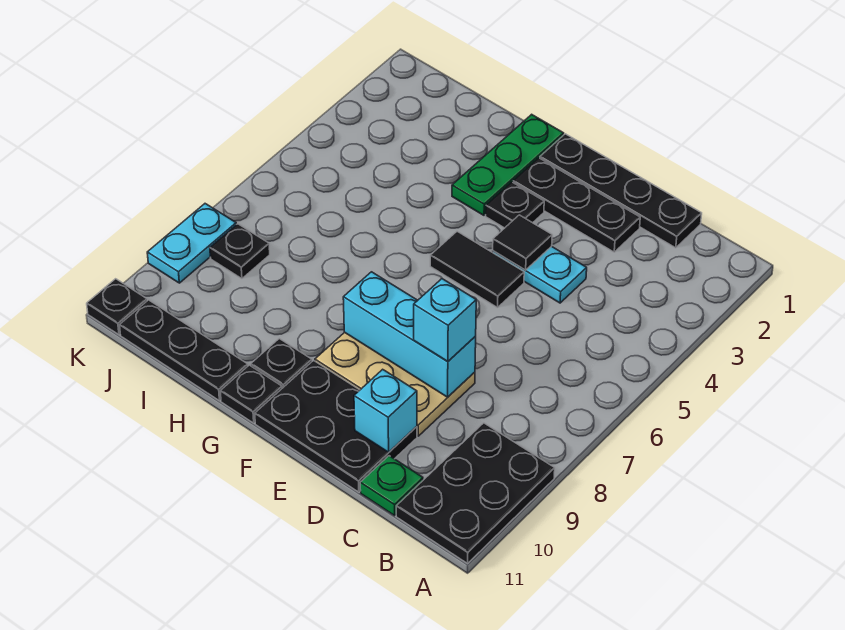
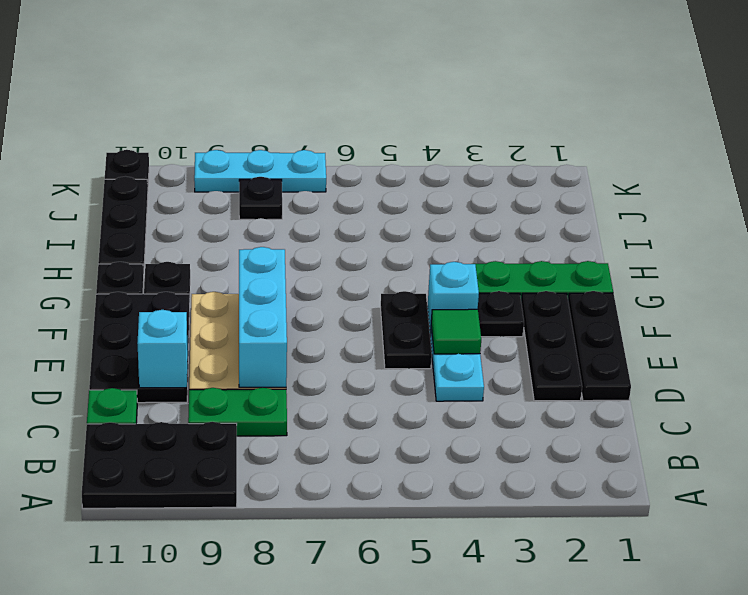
black plate C1:F1 level 1 -> black plate D1:F1 level 1
none -> green plate C8:C9 level 1
cyan brick D8 level 3 -> cyan brick F4 level 1
black tile E4 level 2 -> green tile E4 level 2
black tile E5:F5 level 1 -> black plate E5:F5 level 1
cyan plate K8:K9 level 1 -> cyan plate K7:K9 level 1

